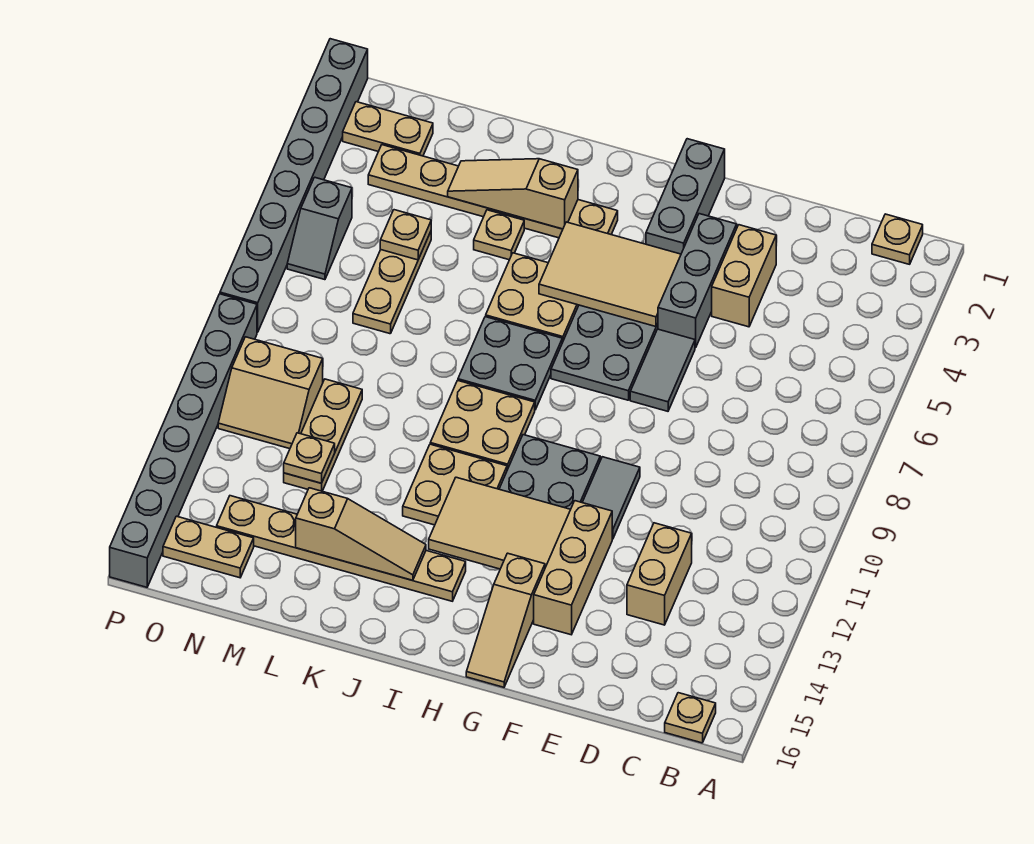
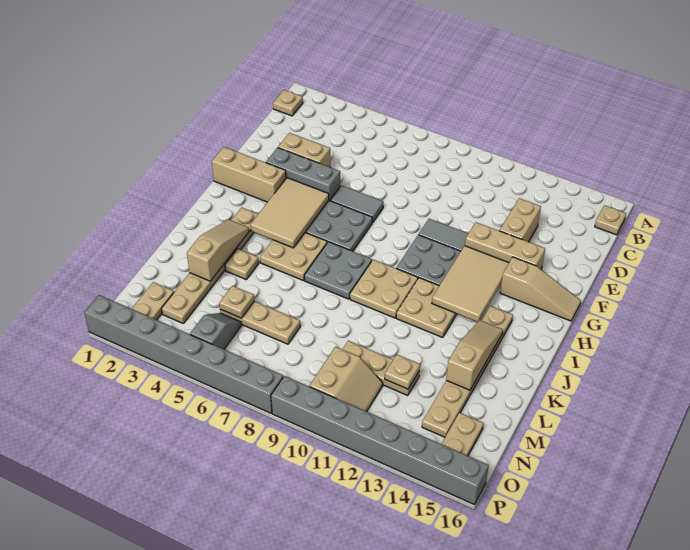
tan brick D12:D13 level 1 -> tan brick D13:E13 level 1
grey brick G1:G3 level 1 -> tan brick G1:G3 level 1
tan slope J3:L3 level 2 top J -> tan slope J3:L3 level 2 top L
grey slope O5:O6 level 1 top 5 -> grey slope N5:O5 level 1 top O

